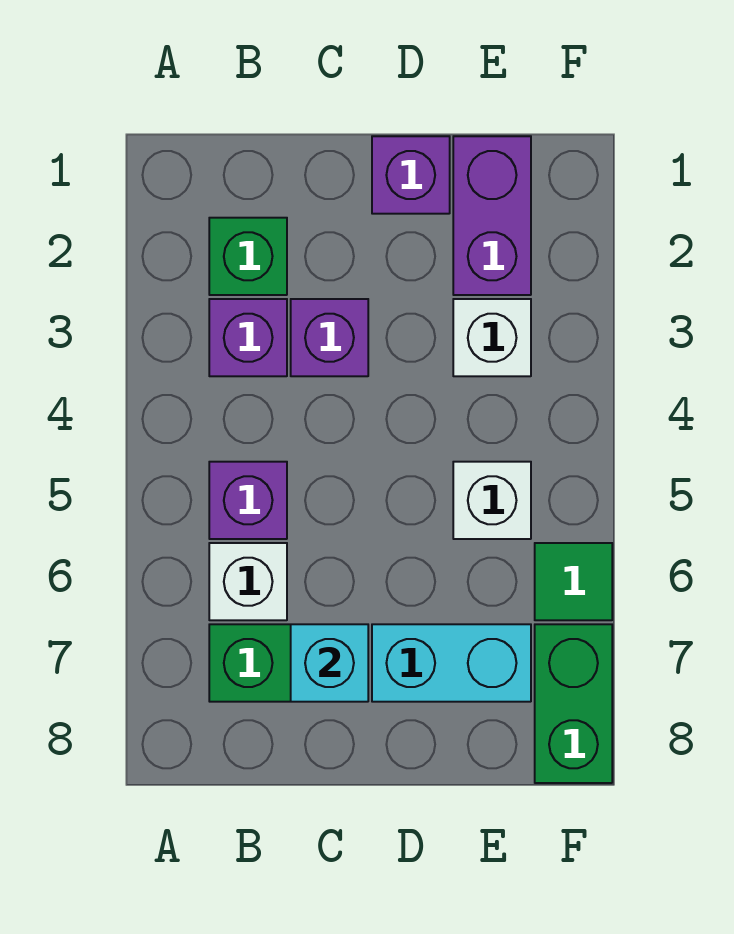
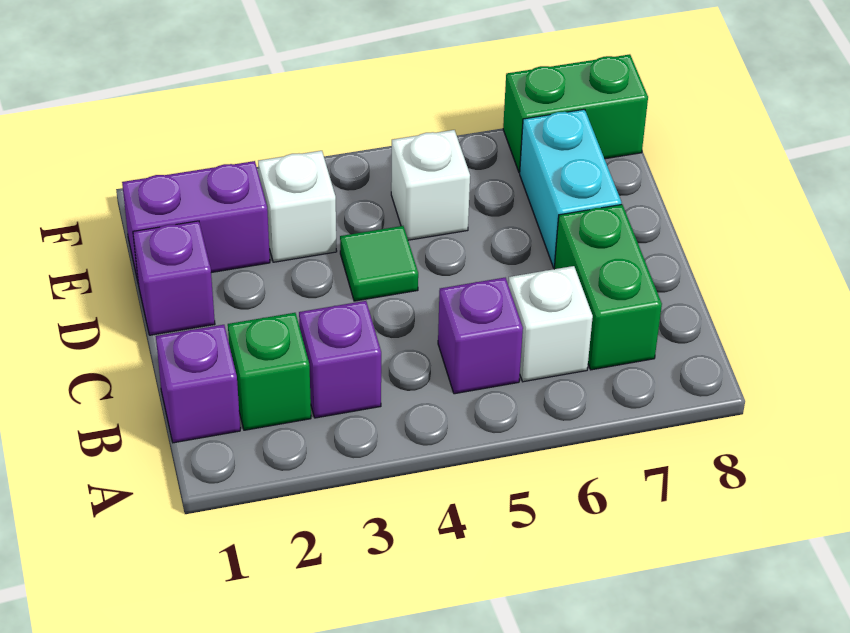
purple brick C3 level 1 -> purple brick B1 level 1
cyan brick C7 level 2 -> none
green tile F6 level 1 -> green tile D4 level 1

